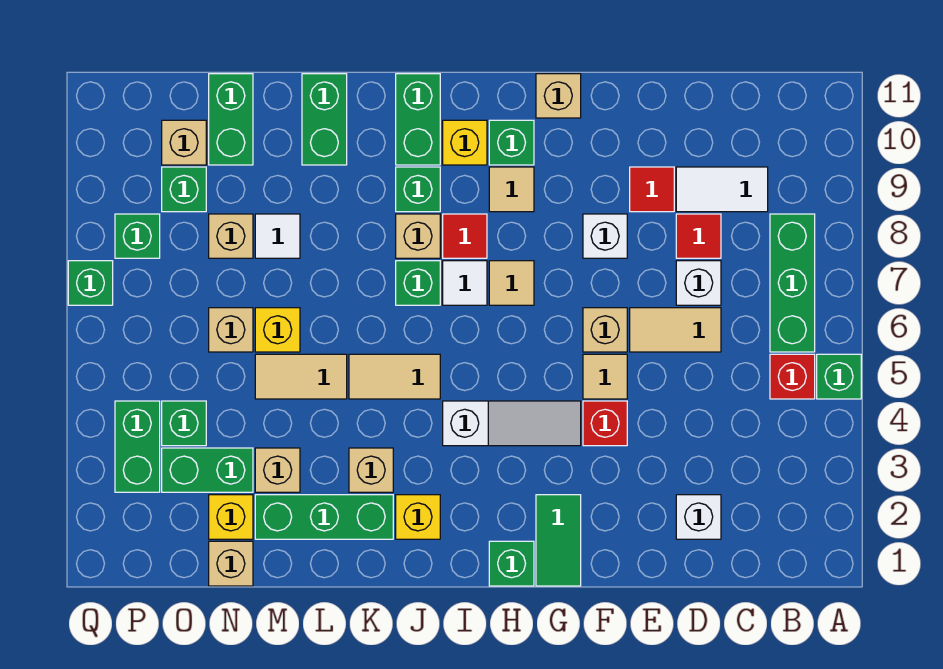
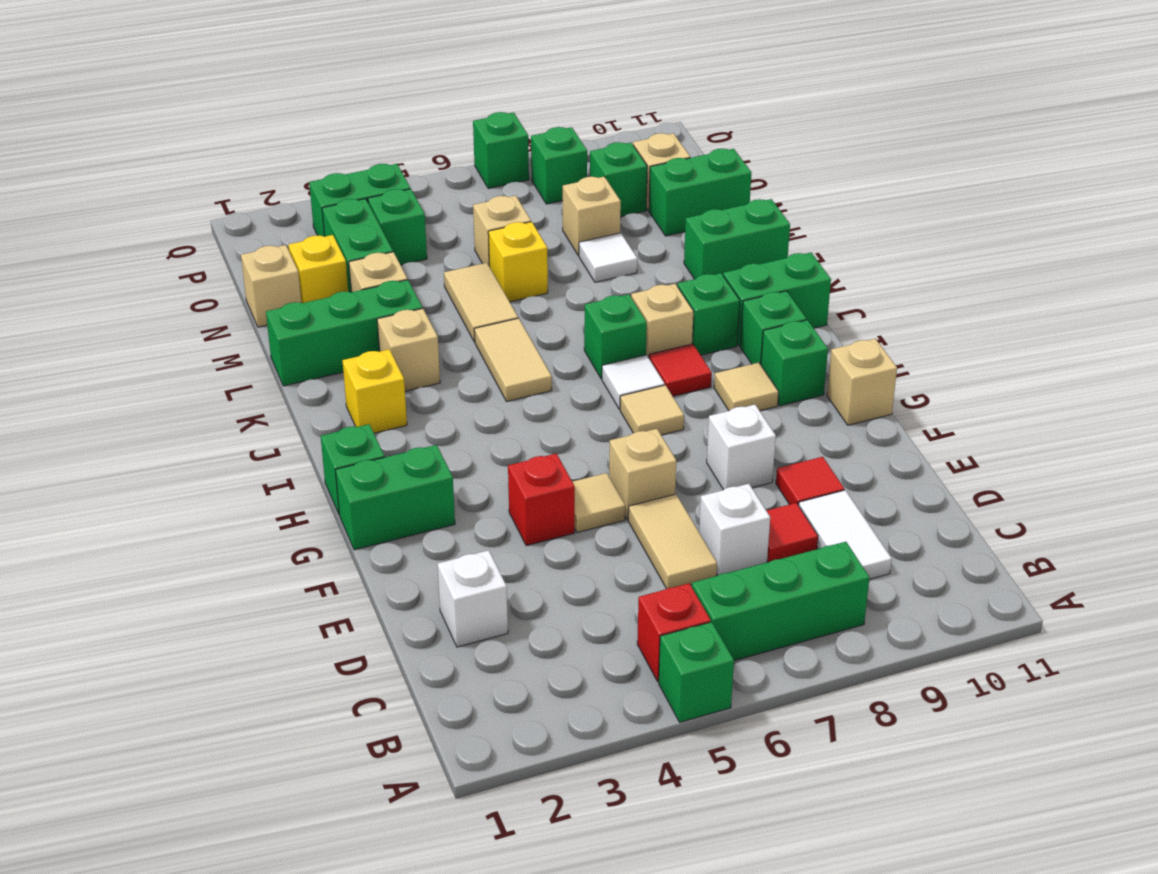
green tile G1:G2 level 1 -> green brick G1:G2 level 1
white slope G4:I4 level 1 top I -> none
yellow brick I10 level 1 -> green brick I10 level 1
green brick K2:M2 level 1 -> green brick L1:L3 level 1

